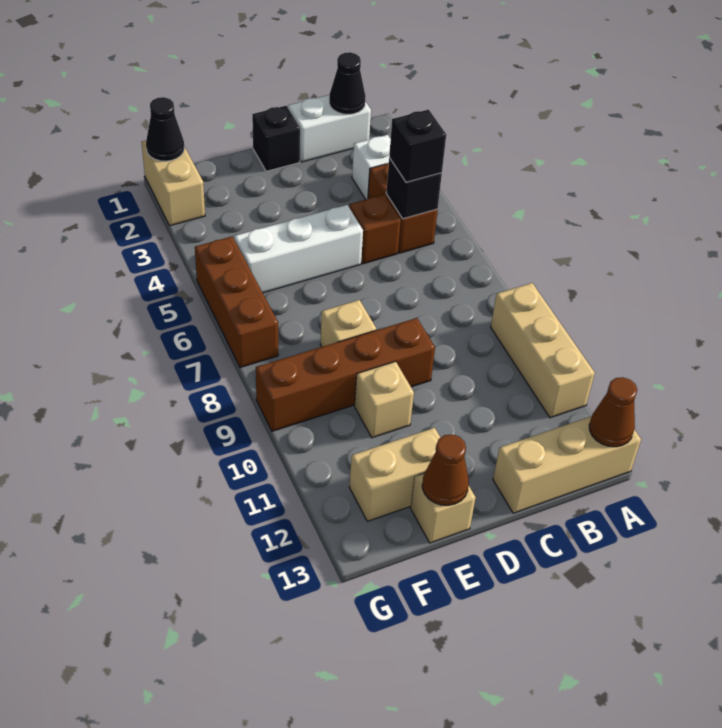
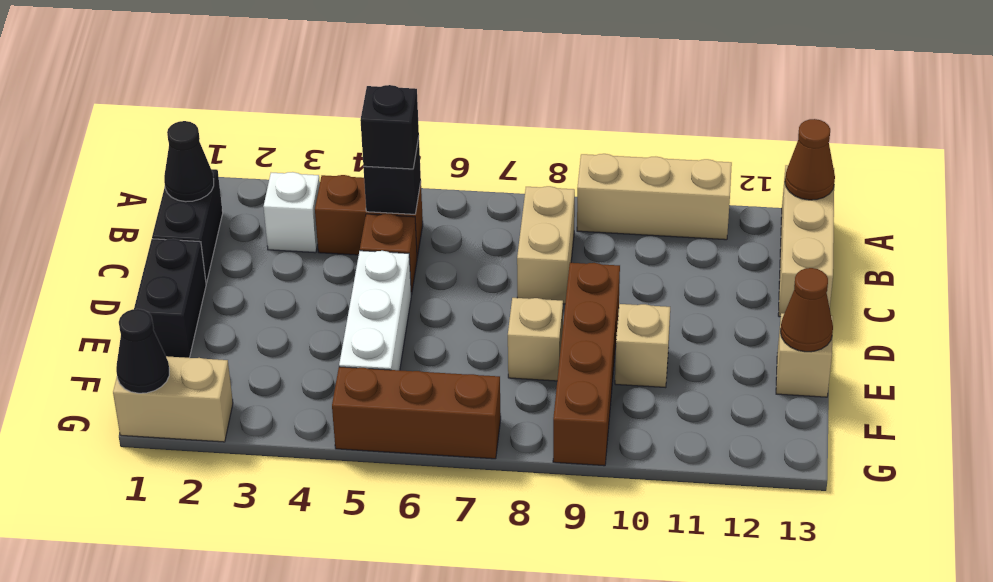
white brick B1:C1 level 1 -> black brick B1:C1 level 1
black brick D1 level 1 -> black brick D1:E1 level 1
tan brick E12:F12 level 1 -> tan brick B8:C8 level 1

